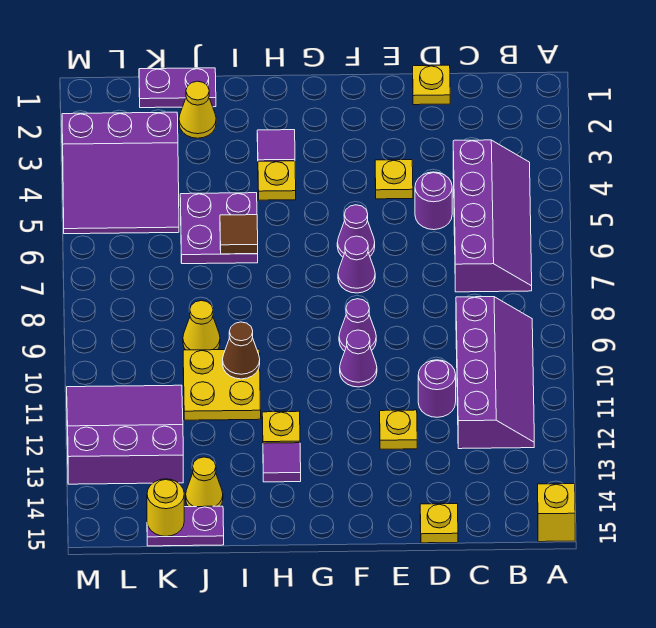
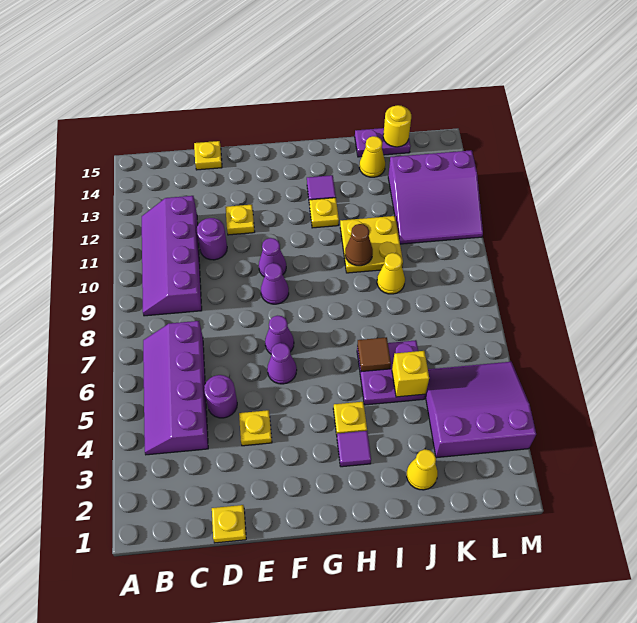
yellow brick A15 level 1 -> yellow brick J5 level 2
purple plate J1:K1 level 1 -> none

